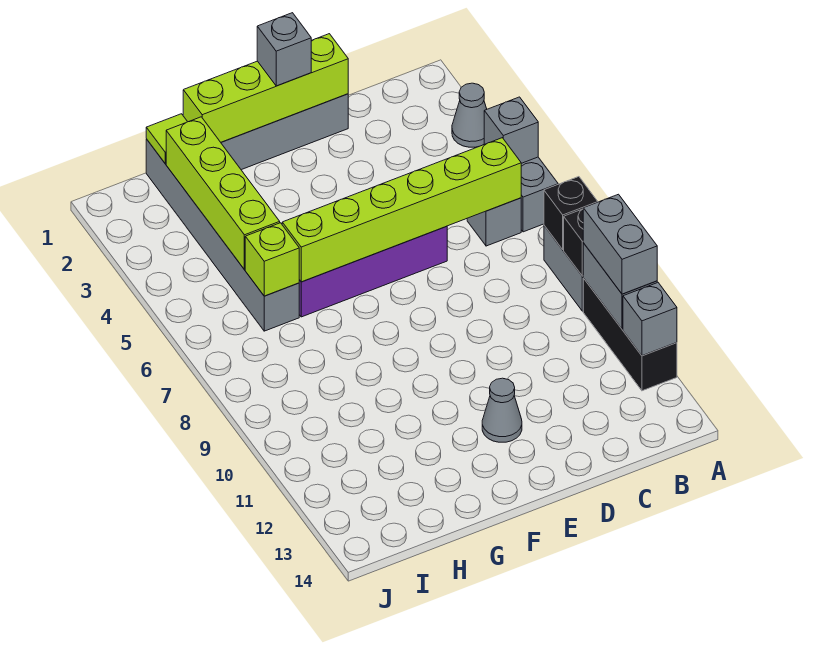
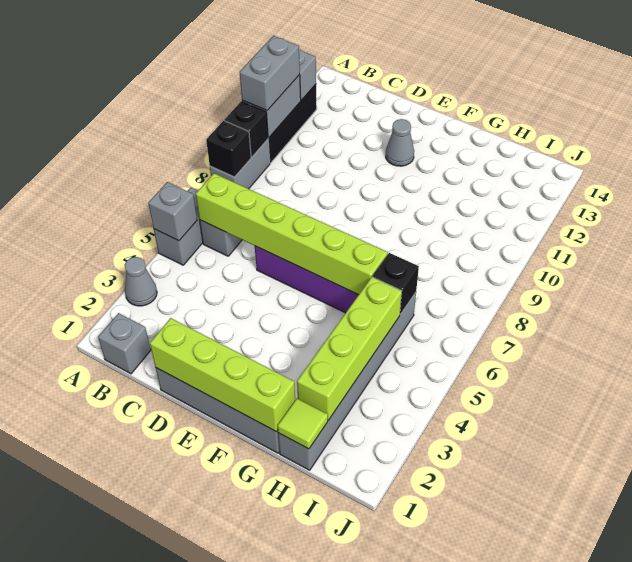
grey brick E1 level 3 -> grey brick B1 level 1
lime brick H6 level 2 -> black brick H6 level 2

